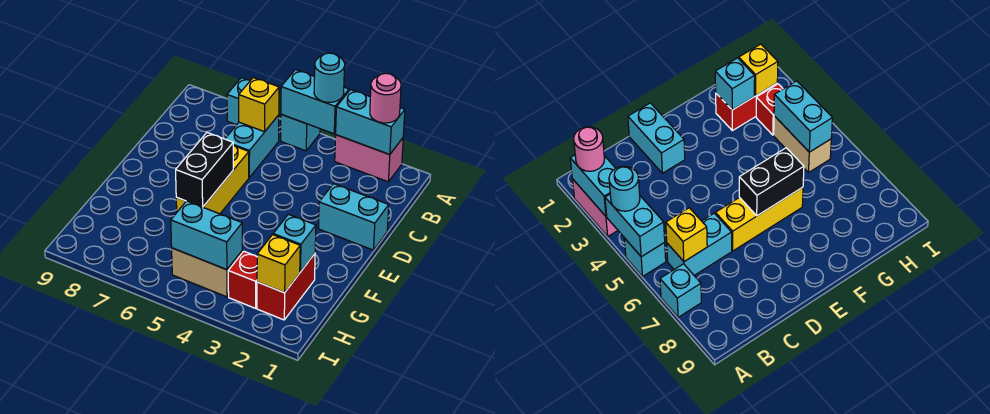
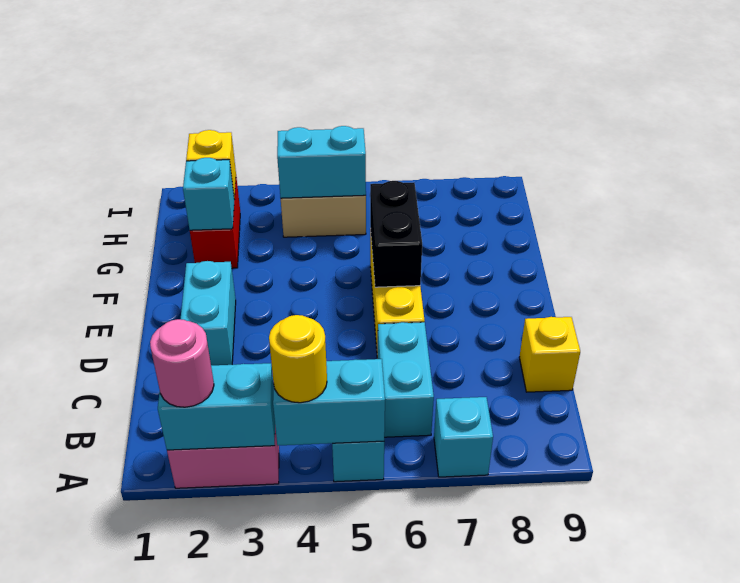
cyan round brick A4 level 3 -> yellow round brick A4 level 3
yellow brick B6 level 2 -> yellow brick C9 level 1
cyan brick D1:D2 level 1 -> cyan brick D2:E2 level 1
red brick H3 level 1 -> none

